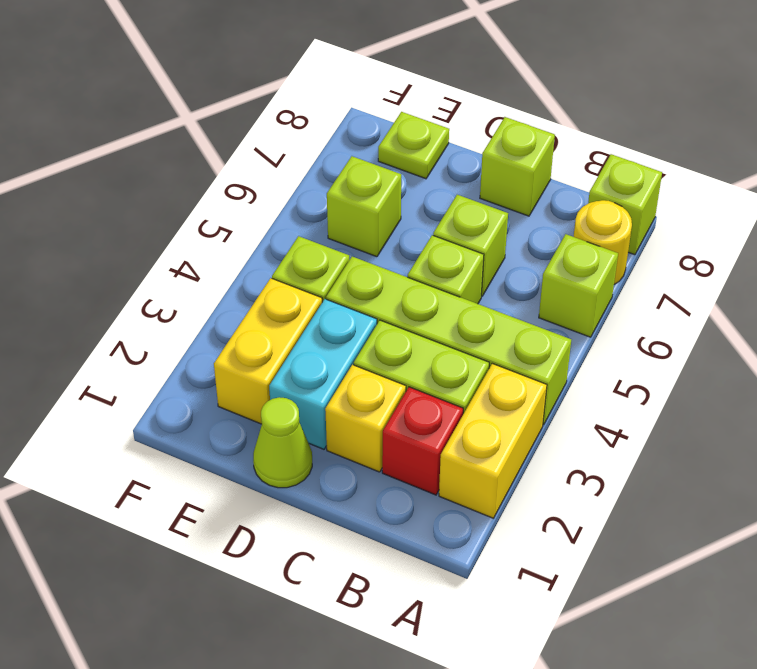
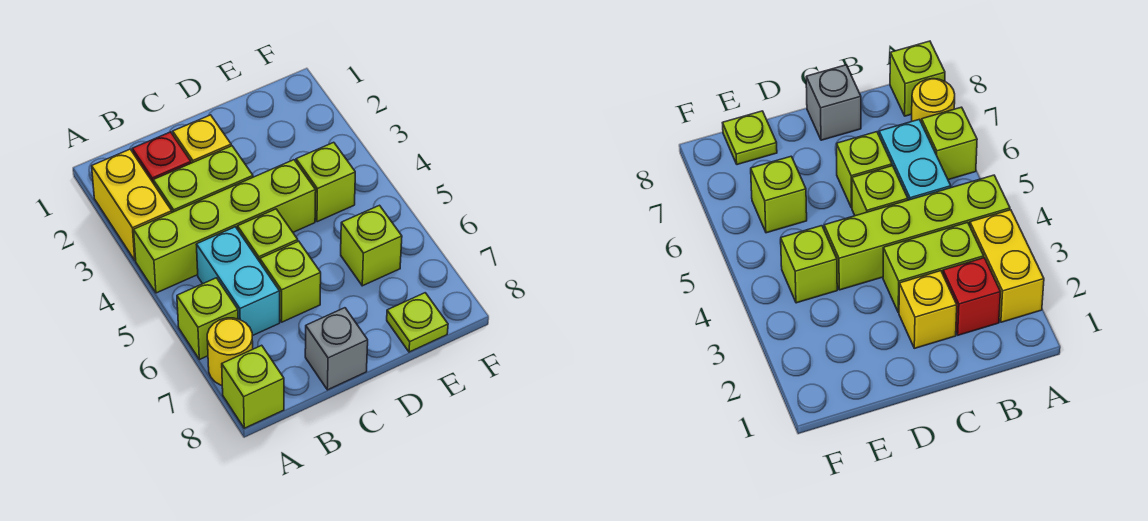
lime brick C8 level 1 -> grey brick C8 level 1
lime cone D1 level 1 -> none
cyan brick D2:D3 level 1 -> cyan brick B5:B6 level 1
yellow brick E2:E3 level 1 -> none

